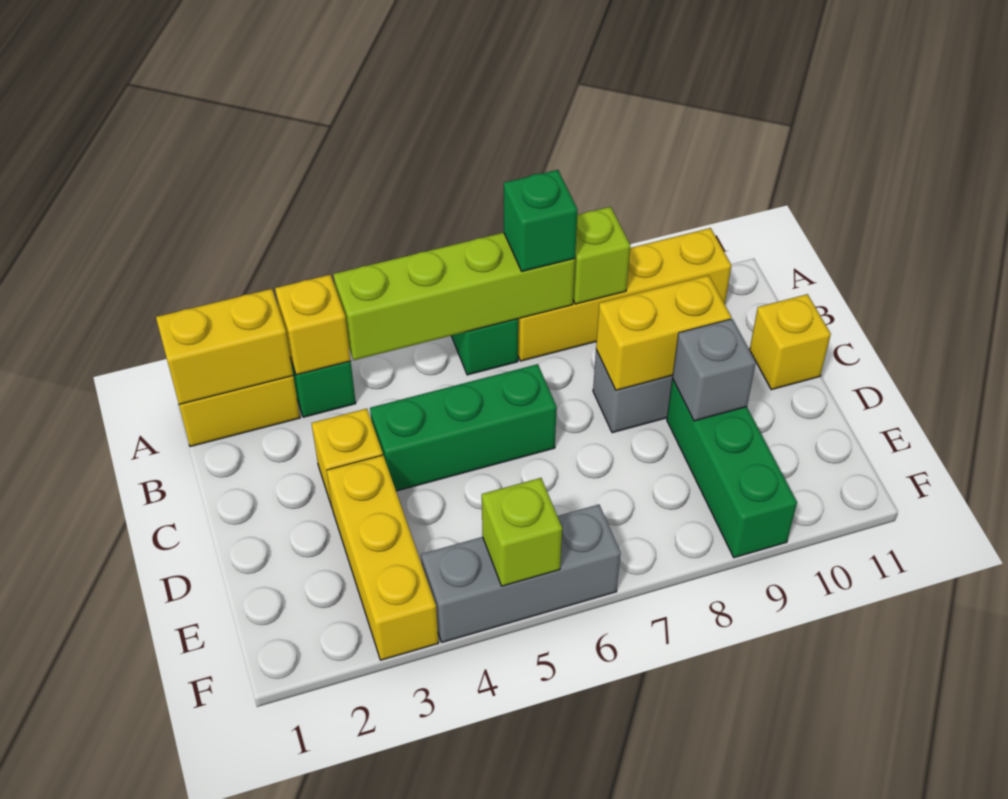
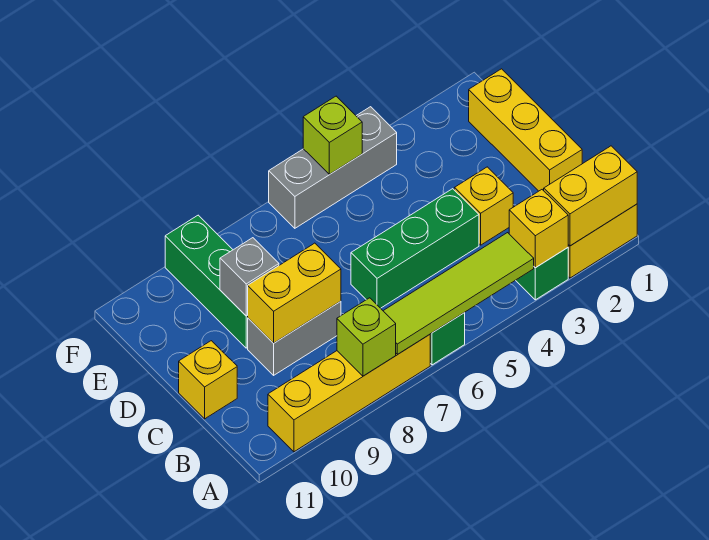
lime brick A4:A7 level 2 -> lime tile A4:A7 level 2
green brick A7 level 3 -> none
yellow brick D3:F3 level 1 -> yellow brick C1:E1 level 1

